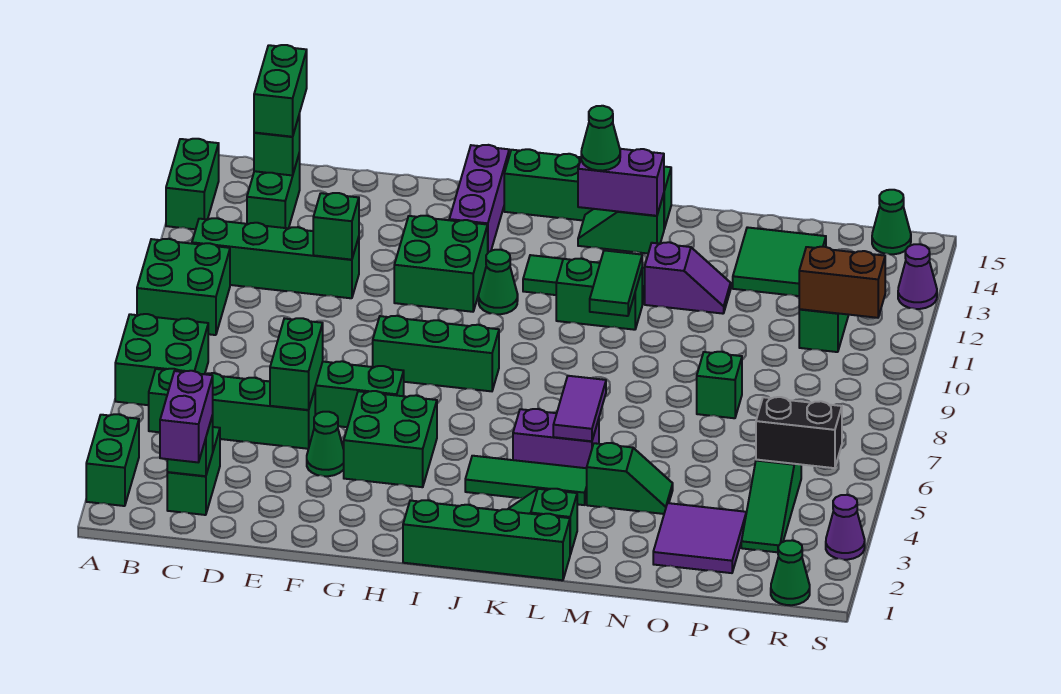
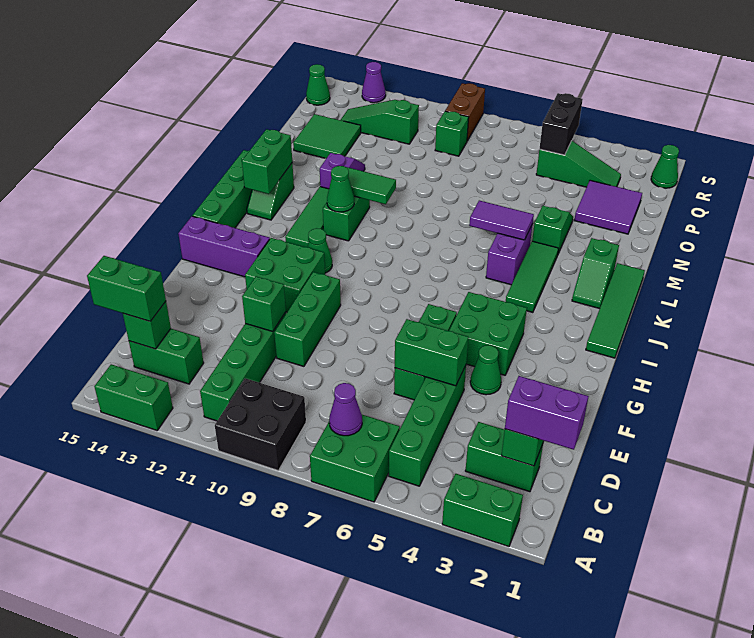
green brick A9:B10 level 1 -> black brick A9:B10 level 1
green brick G8:I8 level 1 -> green brick E10:G10 level 1
green brick I1:L1 level 1 -> green tile I1:L1 level 1
purple brick K14:L14 level 2 -> green brick K14:L14 level 2
green cone K14 level 3 -> green cone K11 level 2
green brick O8 level 1 -> green brick Q9 level 1
brown brick Q11:R11 level 2 -> brown brick R9:S9 level 1
purple cone S3 level 1 -> purple cone B7 level 2

